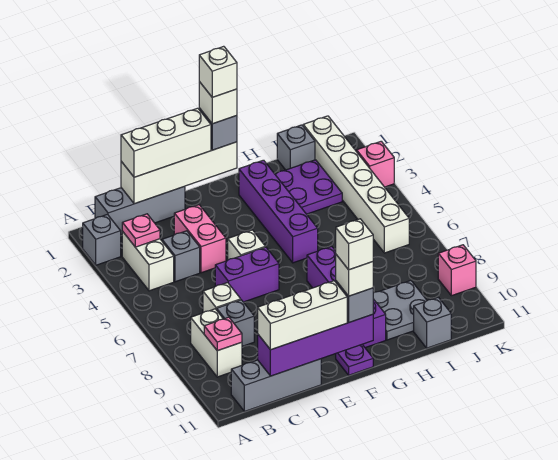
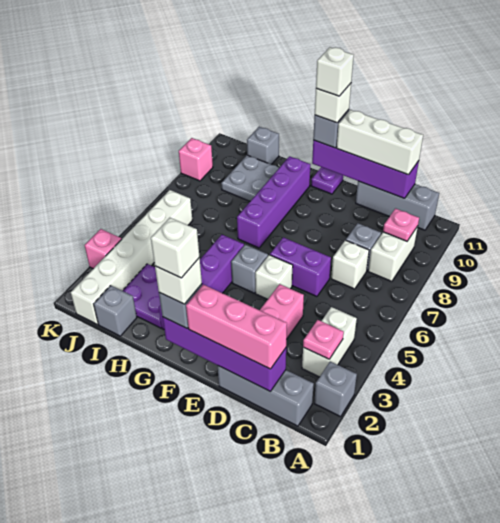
white brick C1:F1 level 2 -> purple brick C1:F1 level 2
white brick C1:E1 level 3 -> pink brick C1:E1 level 3
grey brick C4 level 1 -> grey brick F5 level 1

